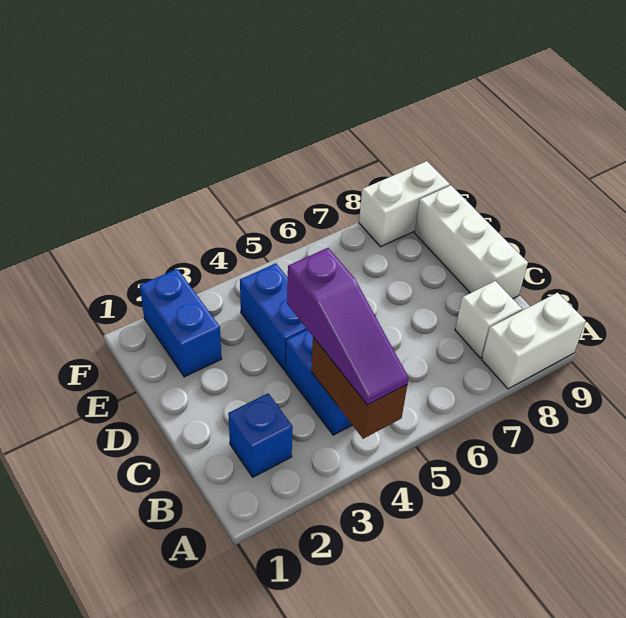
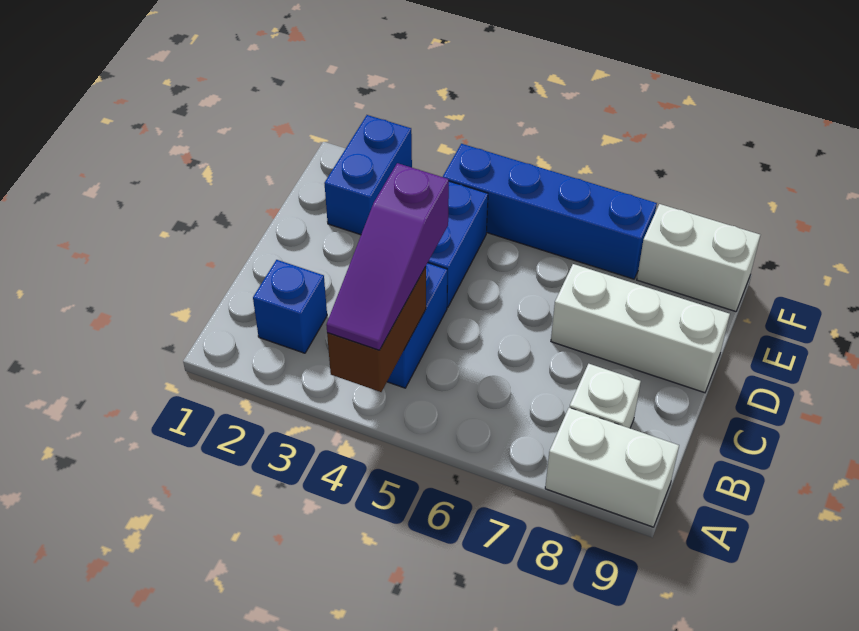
white brick C9:E9 level 1 -> white brick D7:D9 level 1
none -> blue brick F4:F7 level 1

